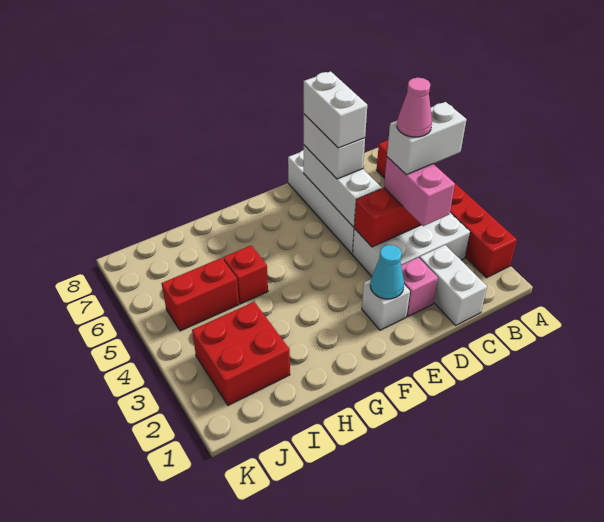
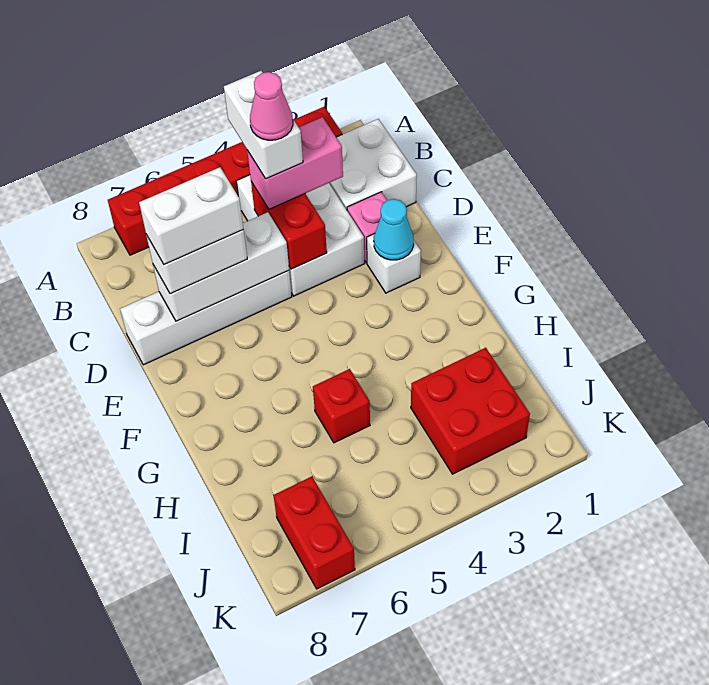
white brick C1:C2 level 1 -> white brick B1:C2 level 1
red brick I5:J5 level 1 -> red brick J7:K7 level 1

